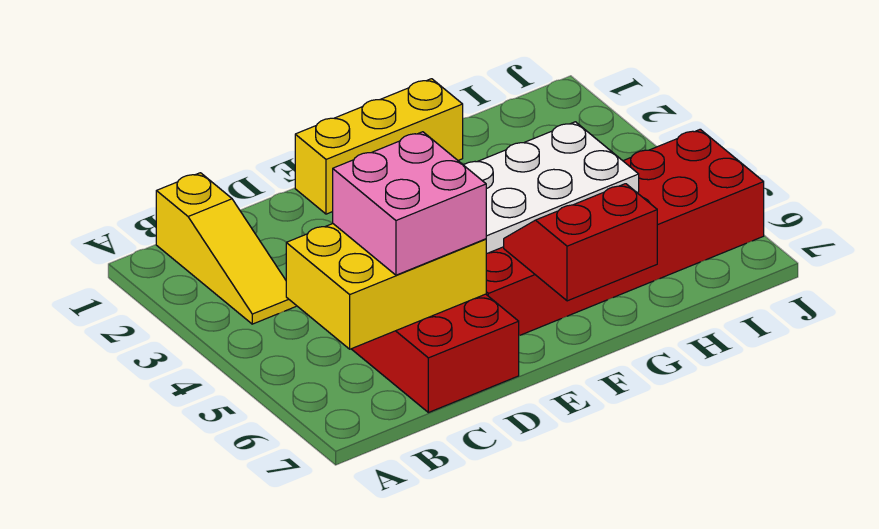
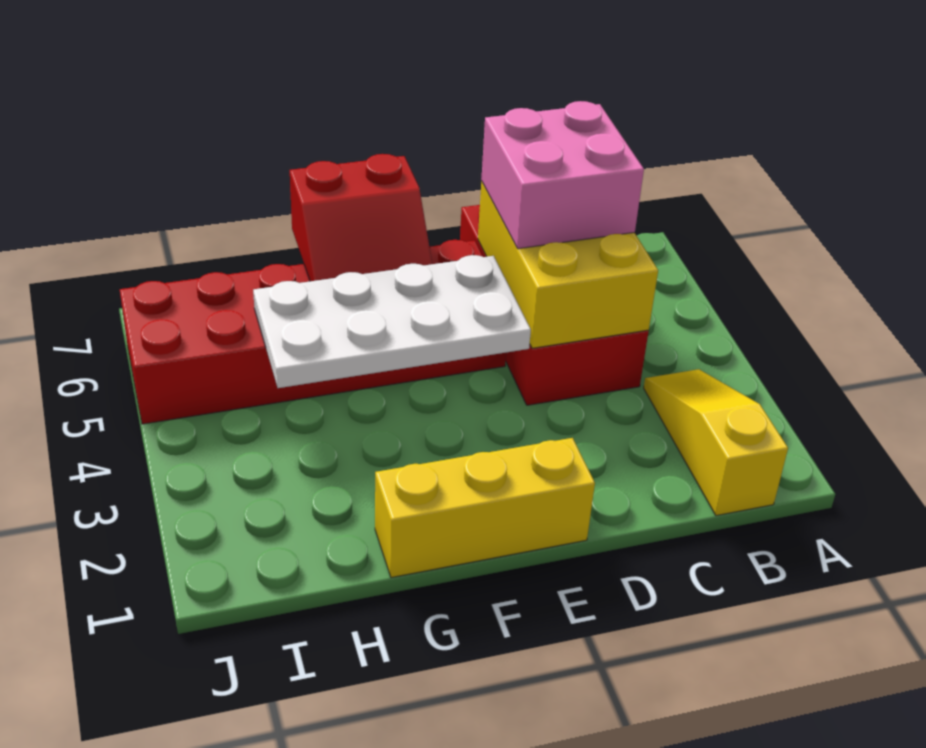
yellow brick B5:D6 level 2 -> yellow brick C4:D6 level 2

